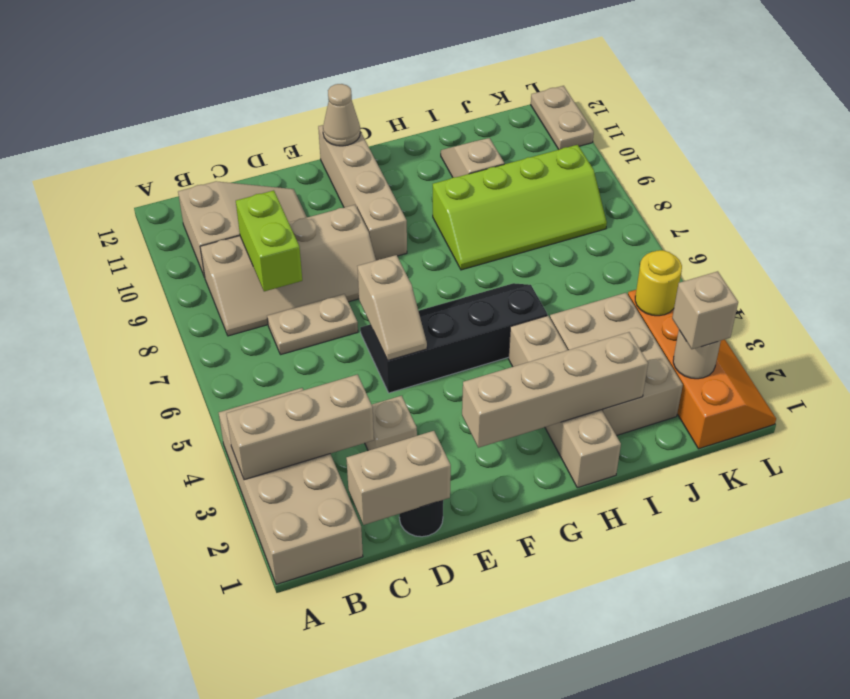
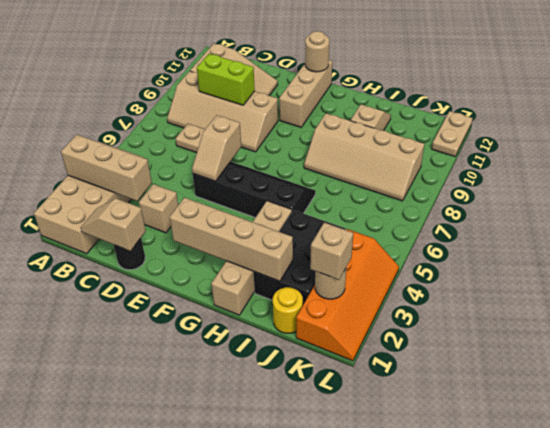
tan brick C1:D1 level 2 -> tan slope C1:D1 level 2 top D
lime brick C8:C9 level 2 -> lime brick C9:D9 level 2
tan brick F9:F12 level 1 -> tan brick F10:F12 level 1
tan cone F12 level 2 -> tan round brick F12 level 2
lime slope H8:K9 level 1 top 9 -> tan slope H8:K9 level 1 top 9
tan brick I2:J4 level 1 -> black brick I2:J4 level 1
yellow round brick K4 level 2 -> yellow round brick J1 level 1

